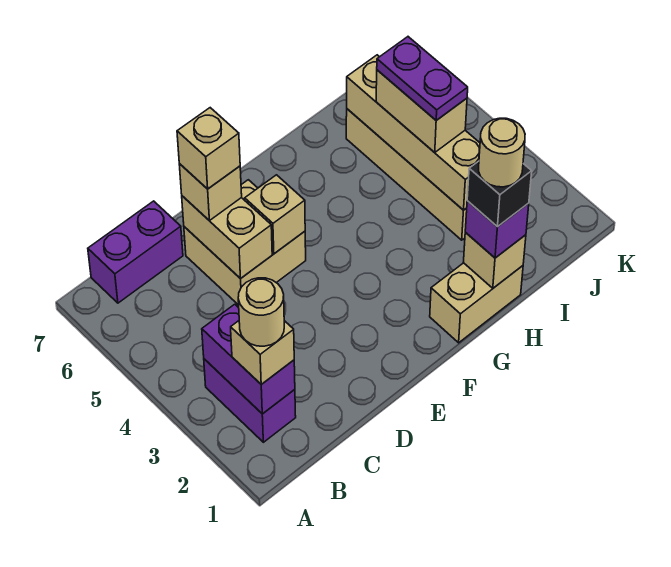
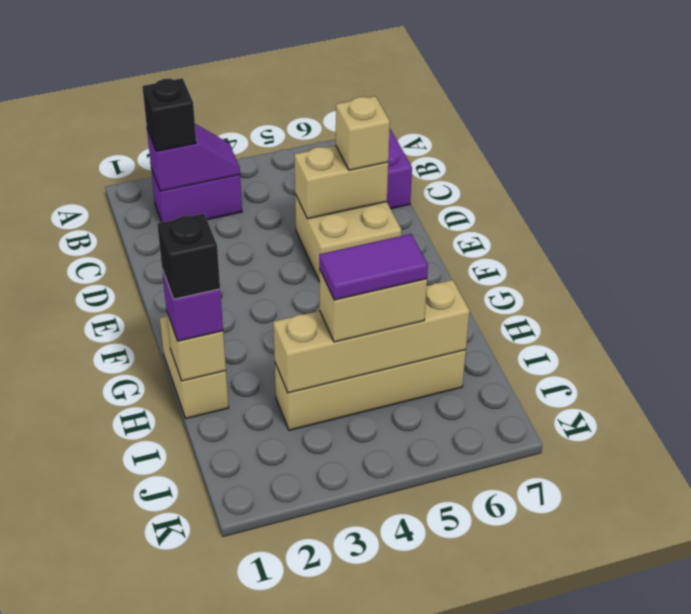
purple brick B2:B3 level 2 -> purple slope B2:B3 level 2 top 2
tan brick B2 level 3 -> black brick B2 level 3
tan round brick B2 level 4 -> none
tan brick D6 level 4 -> none
tan brick E5 level 2 -> none
tan round brick H1 level 5 -> none
purple plate I4:I5 level 4 -> purple tile I4:I5 level 4

